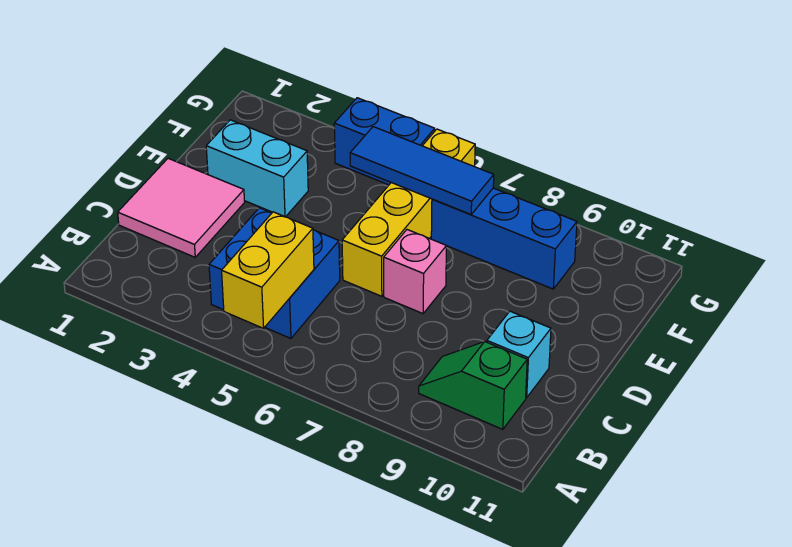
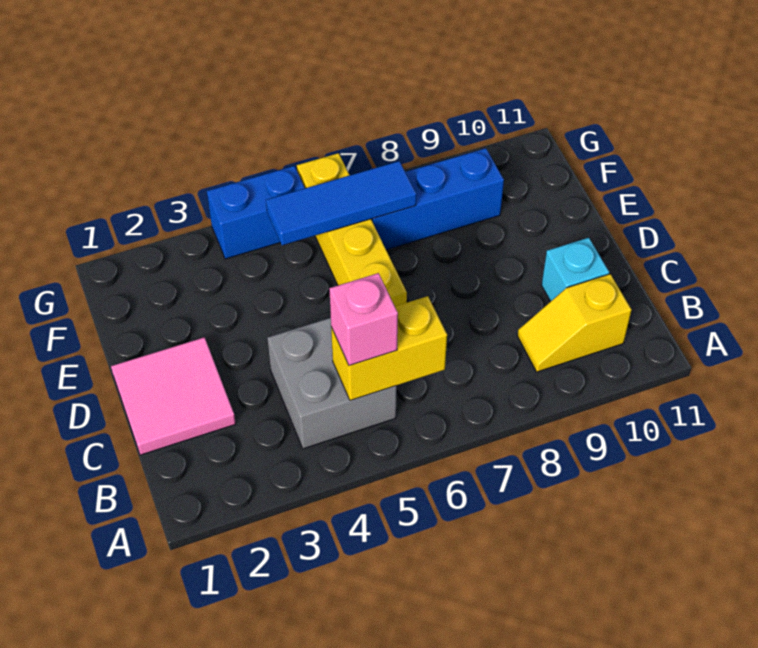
yellow brick A5:B5 level 2 -> yellow brick B5:B6 level 2
blue brick B4:C5 level 1 -> grey brick B4:C5 level 1
green slope B9:B10 level 1 top 10 -> yellow slope B9:B10 level 1 top 10
pink brick D7 level 1 -> pink brick B5 level 3
cyan brick E2:E3 level 1 -> none

